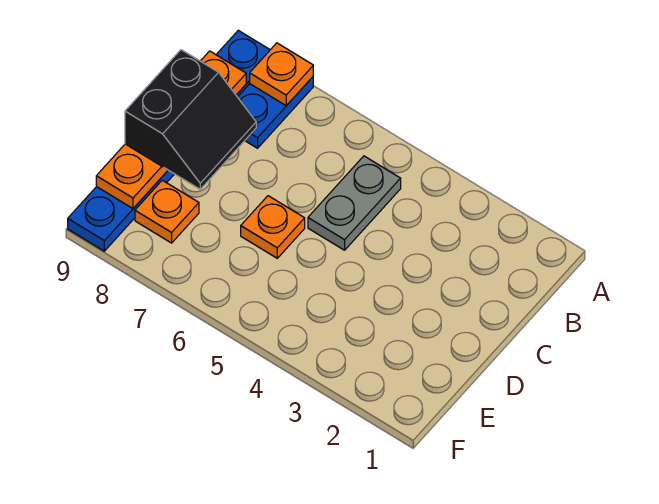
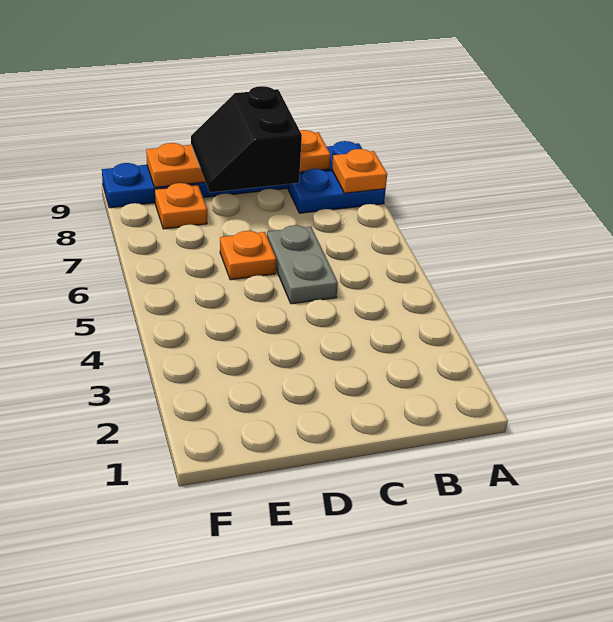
grey plate B5:C5 level 1 -> grey plate C5:C6 level 1
black slope C8:D9 level 3 top 9 -> black slope C8:D9 level 3 top C

